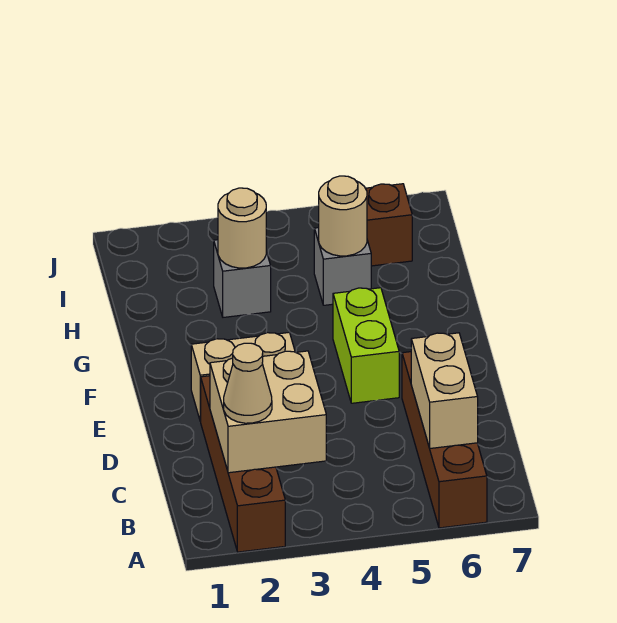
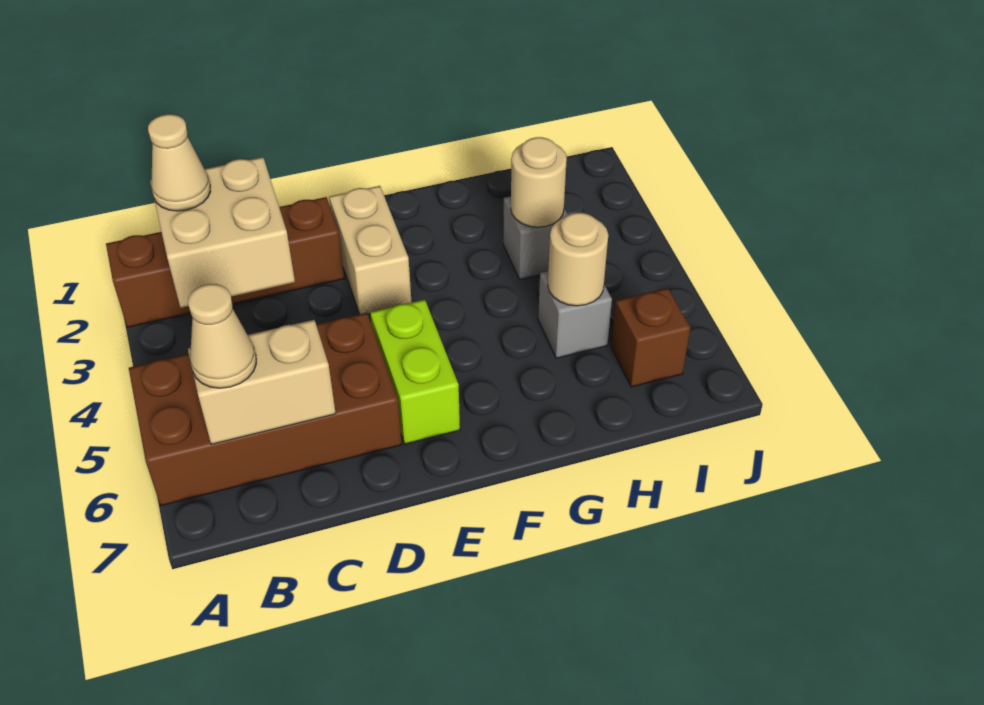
brown brick A6:D6 level 1 -> brown brick A5:D6 level 1
none -> tan cone B6 level 3
lime brick E5:F5 level 1 -> lime brick E5:E6 level 1

